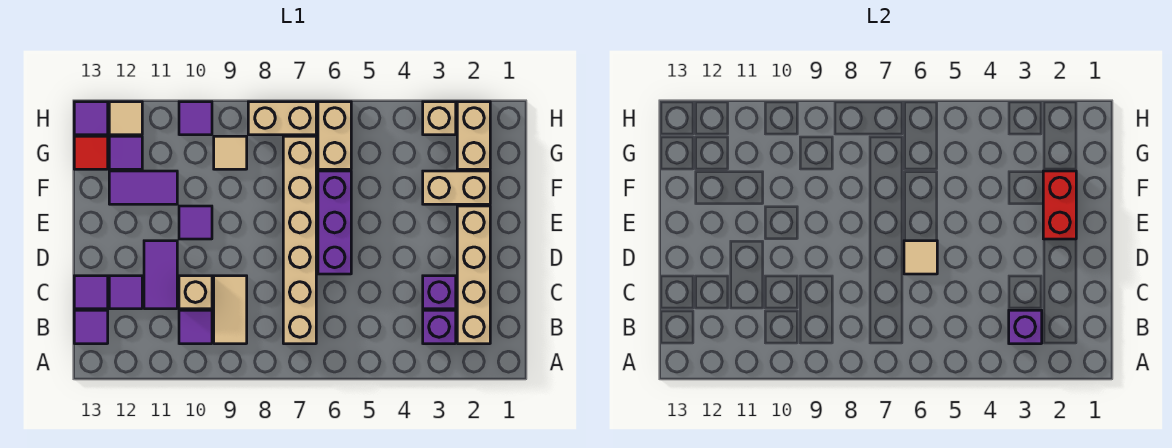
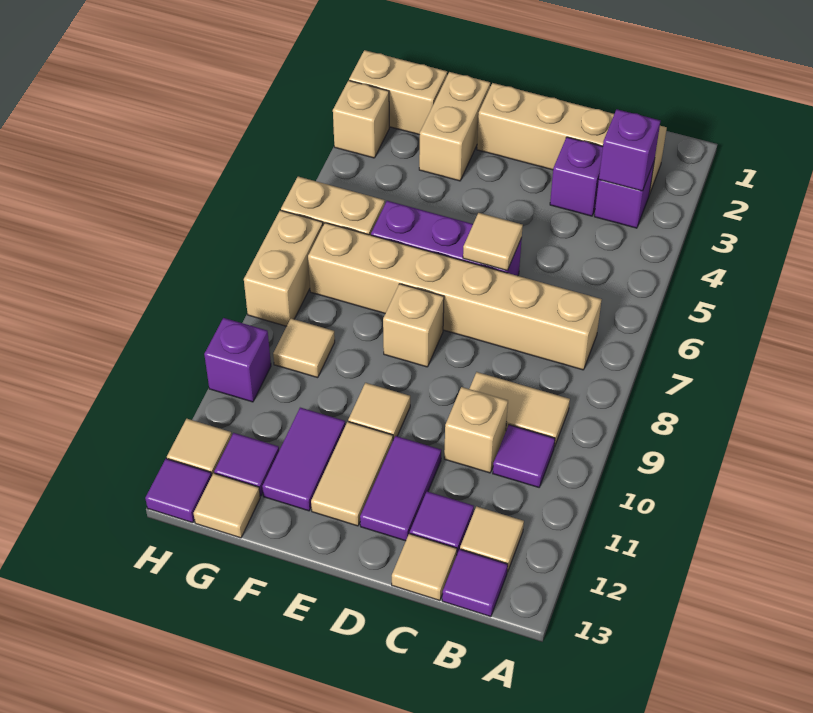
none -> tan tile B12 level 1
purple tile C11:D11 level 1 -> purple tile D11:D12 level 1
purple tile C13 level 1 -> tan tile C13 level 1
red brick E2:F2 level 2 -> none
none -> tan brick E8 level 1
purple tile E10 level 1 -> tan tile E10 level 1
none -> tan tile E11:E12 level 1
red tile G13 level 1 -> tan tile G13 level 1
purple tile H10 level 1 -> purple brick H10 level 1

